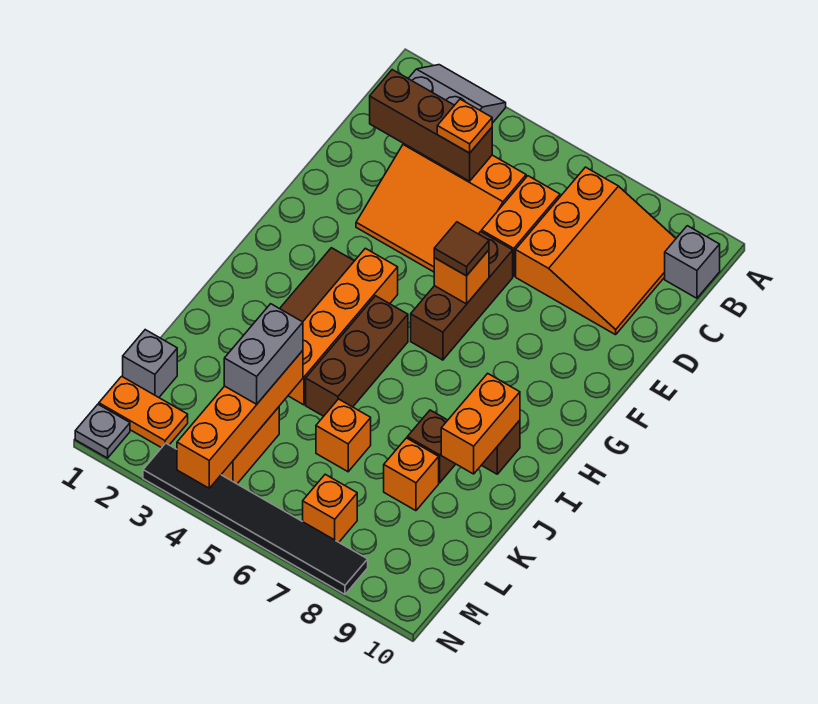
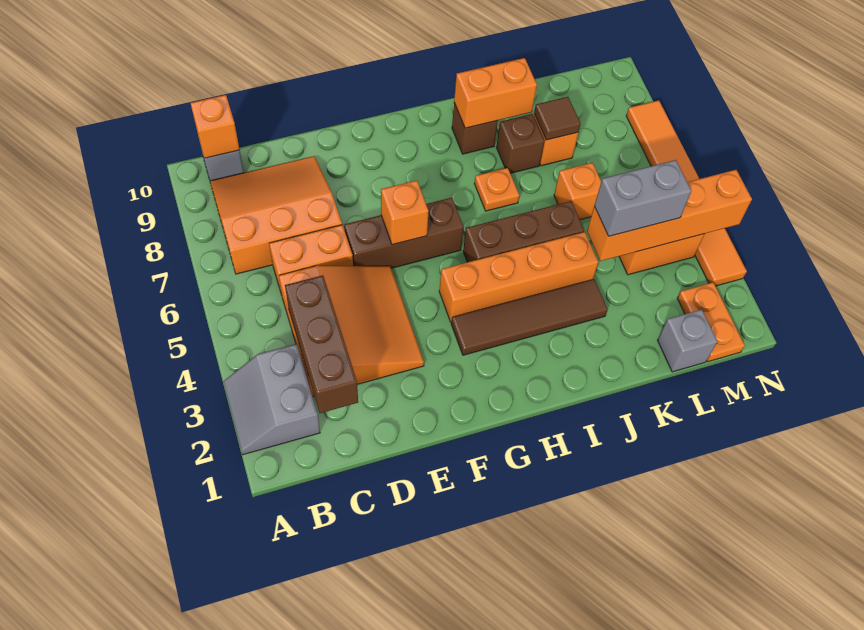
orange plate C4 level 3 -> orange plate I7 level 1
brown tile F6 level 3 -> brown tile K8 level 2
orange brick M7 level 1 -> orange brick B10 level 2
grey plate N1 level 1 -> none
black tile N3:N8 level 1 -> orange tile N3:N8 level 1

